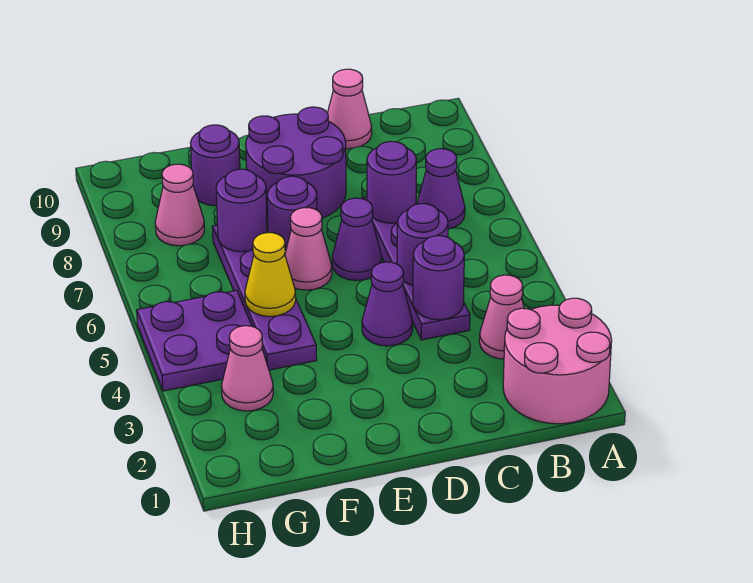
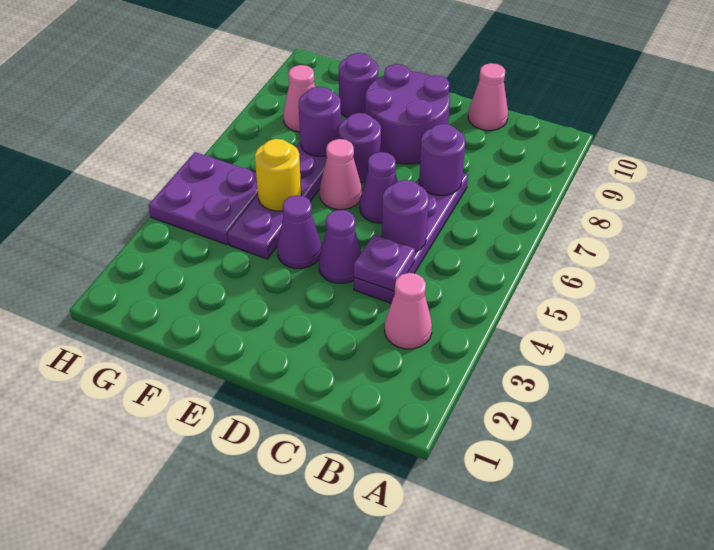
pink round brick A1:B2 level 1 -> none
purple cone B7 level 1 -> purple cone E4 level 1
purple round brick C4 level 2 -> purple plate C4 level 2
yellow cone F5 level 2 -> yellow round brick F5 level 2
pink cone G3 level 1 -> none

